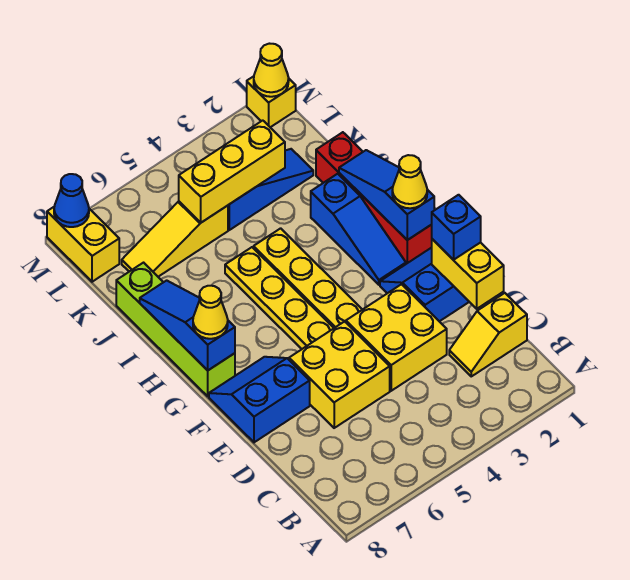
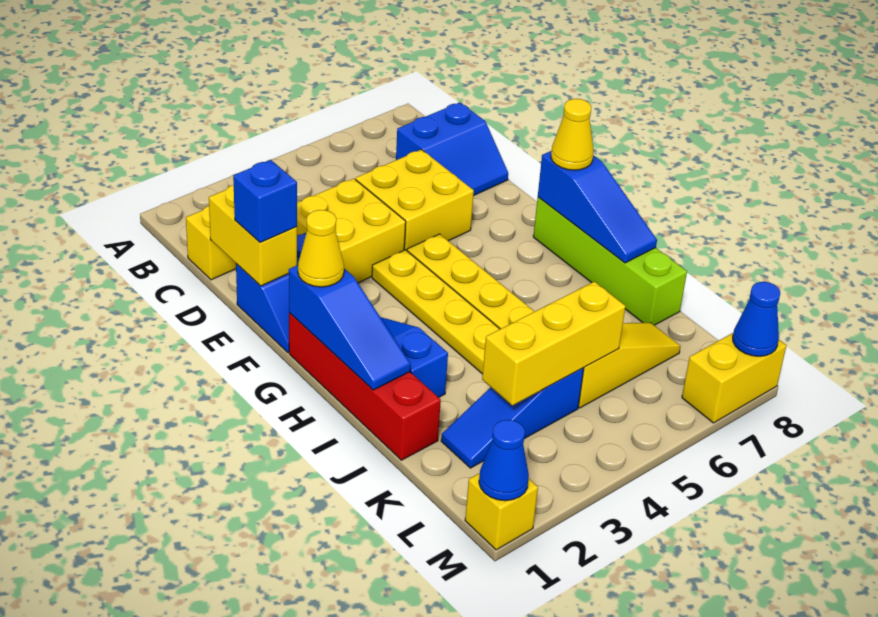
blue slope E7:F8 level 1 top E -> blue slope C7:D8 level 1 top C
yellow brick L8:M8 level 1 -> yellow brick M7:M8 level 1
yellow cone M1 level 2 -> blue cone M1 level 2

